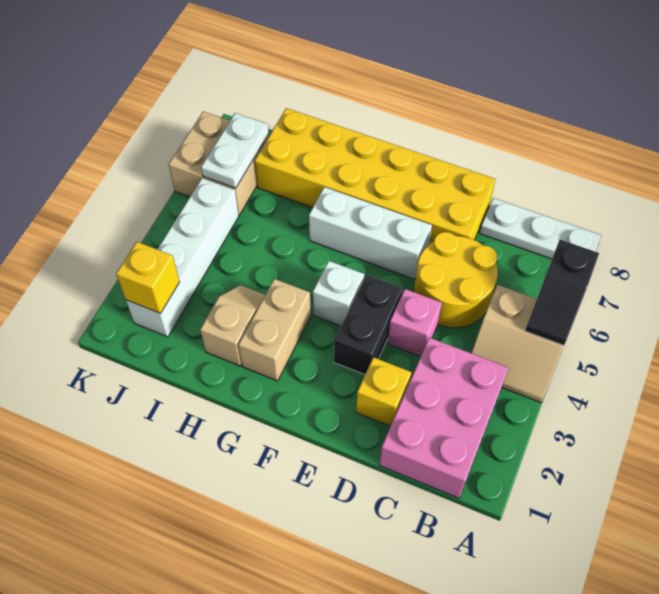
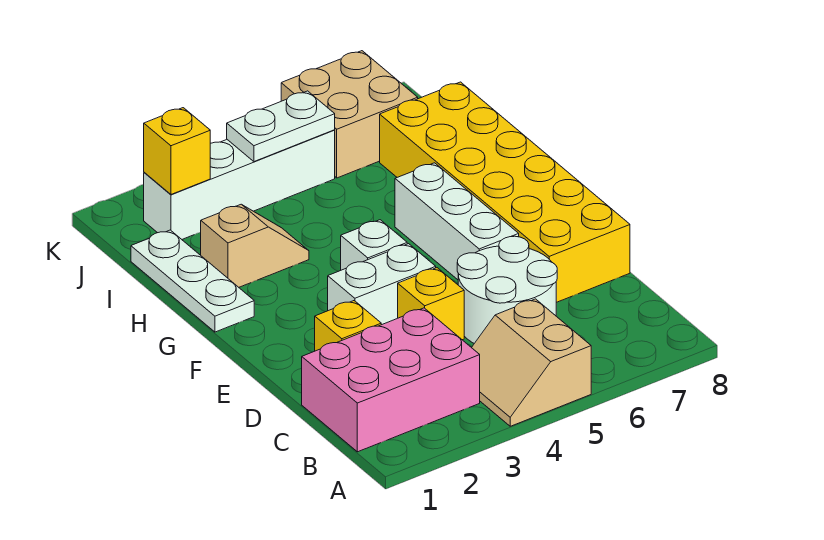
black slope A5:A6 level 2 top 6 -> none
white plate A8:C8 level 1 -> white plate G1:I1 level 1
yellow round brick C5:D6 level 1 -> white round brick C5:D6 level 1
pink brick D4 level 1 -> yellow brick D4 level 1
black brick E3:E4 level 1 -> white brick E3:E4 level 1
tan brick G2:G3 level 1 -> none
white plate J6:J7 level 2 -> white plate J4:J5 level 2

